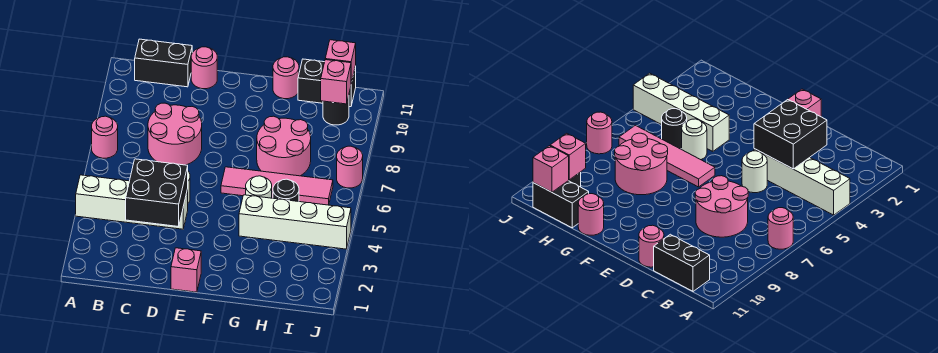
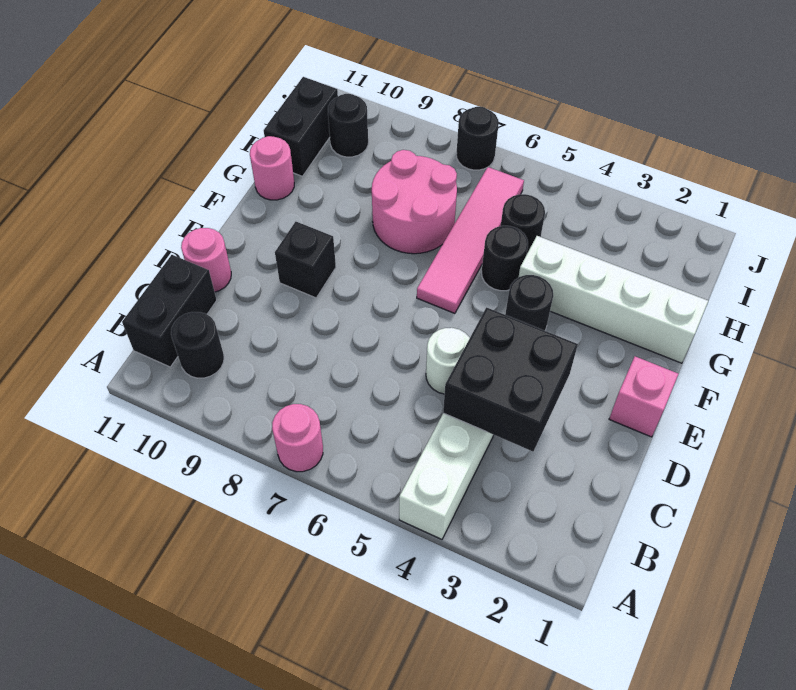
none -> black round brick B10 level 1
pink round brick C7:D8 level 1 -> none
none -> black brick E9 level 1
none -> black round brick F4 level 1
white brick G4:J4 level 1 -> white brick G1:G4 level 1
white round brick G5 level 1 -> black round brick G5 level 1
pink brick I10 level 2 -> none
pink brick I11 level 2 -> none
pink round brick J7 level 1 -> black round brick J7 level 1

